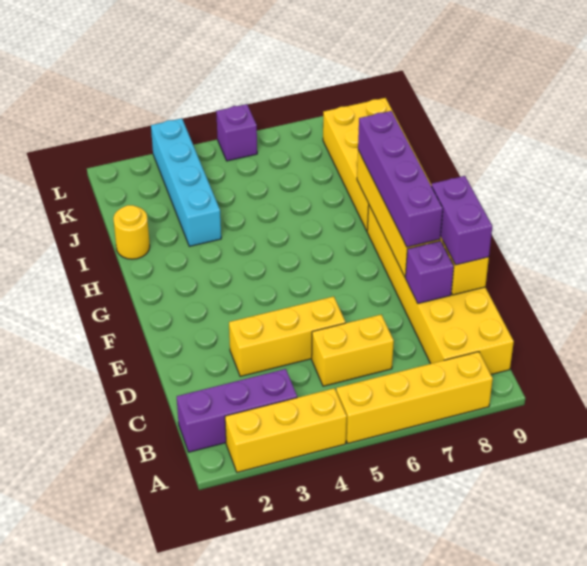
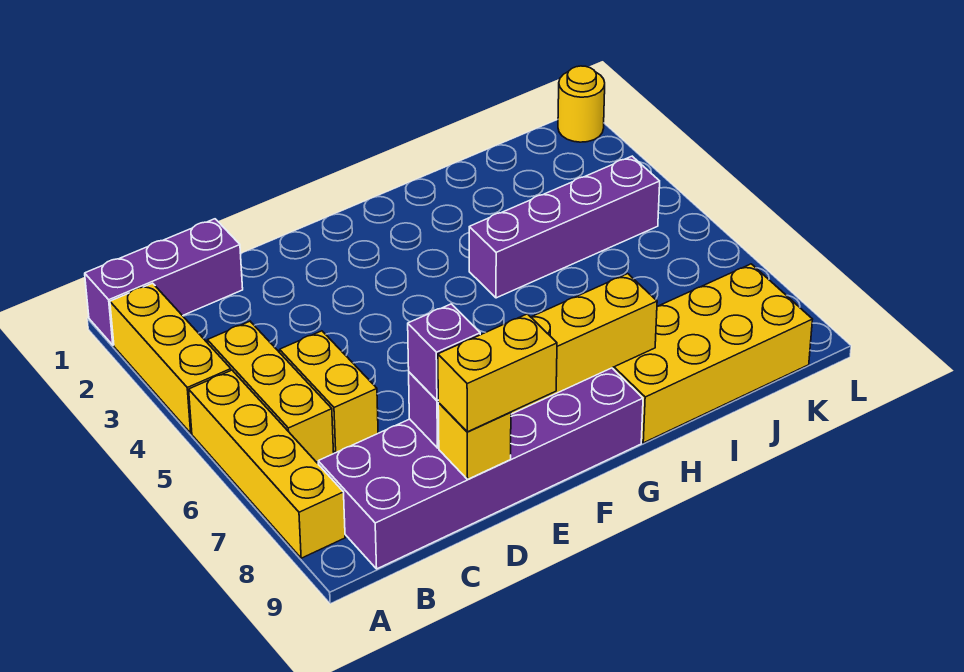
purple brick B1:B3 level 1 -> purple brick A1:C1 level 1
yellow brick B8:G9 level 1 -> purple brick B8:G9 level 1
yellow brick D3:D5 level 1 -> yellow brick B4:B6 level 1
purple brick D9:E9 level 3 -> yellow brick D9:E9 level 3
purple brick E8:H8 level 3 -> purple brick H4:K4 level 1
yellow round brick I1 level 1 -> yellow round brick L1 level 1
cyan brick I3:L3 level 1 -> none
purple brick L5 level 1 -> purple brick D8 level 3

